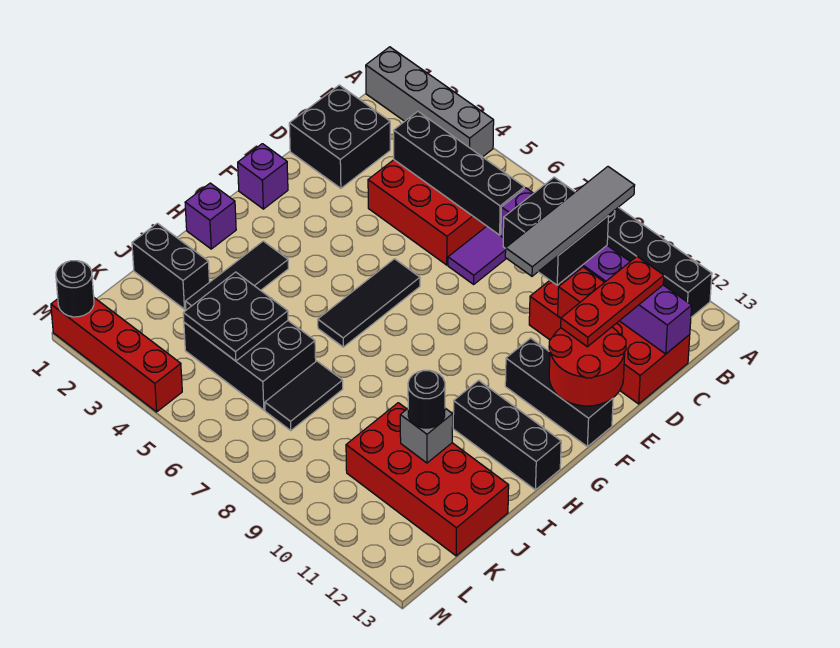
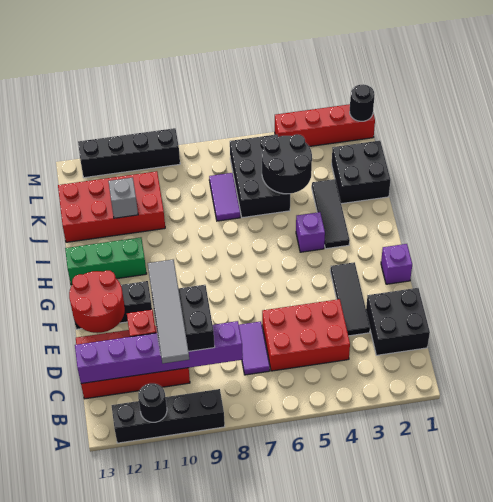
grey brick A1:A4 level 1 -> none
black brick C4:C7 level 2 -> black brick M9:M12 level 1
red plate C12:E12 level 3 -> none
black tile F6:H6 level 1 -> black tile D3:F3 level 1
purple brick H1 level 1 -> purple brick H4 level 1
black brick H11:H13 level 1 -> green brick H11:H13 level 1
black brick J1:J2 level 1 -> black brick J1:K2 level 1
black brick J4:K6 level 1 -> black brick J5:L6 level 1
black plate J4:K5 level 2 -> black round brick J4:K5 level 2
black tile J7:K7 level 1 -> purple tile J7:K7 level 1
black round brick J11 level 3 -> black round brick A11 level 2

